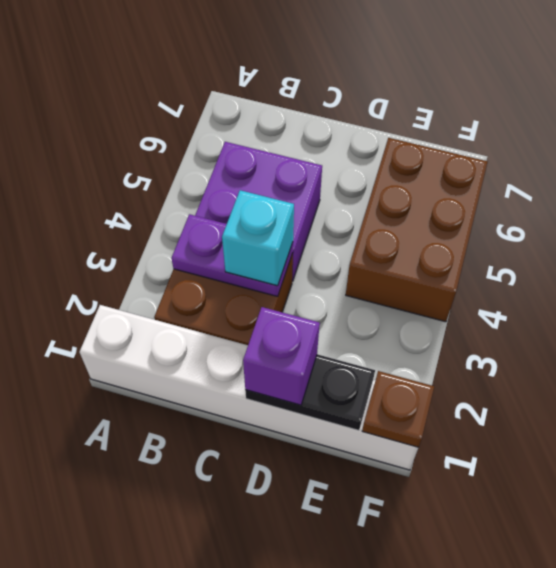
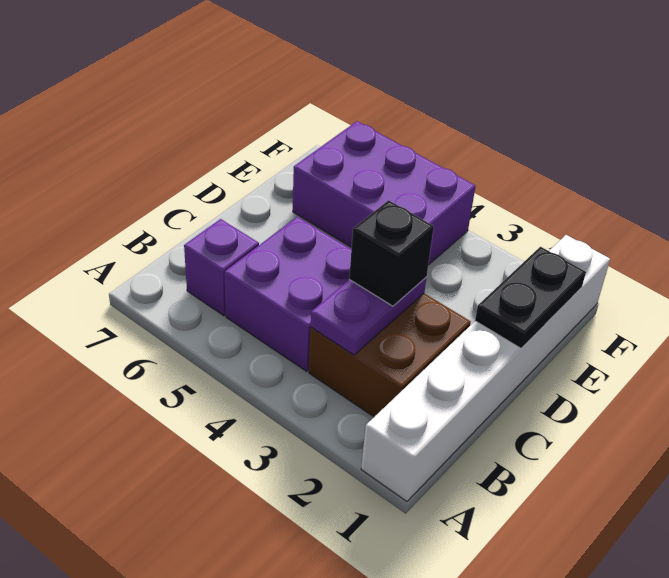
cyan brick C3 level 3 -> black brick C3 level 3
purple brick D1 level 3 -> purple brick B6 level 1
brown brick E4:F6 level 1 -> purple brick E4:F6 level 1
brown plate F1 level 2 -> none

